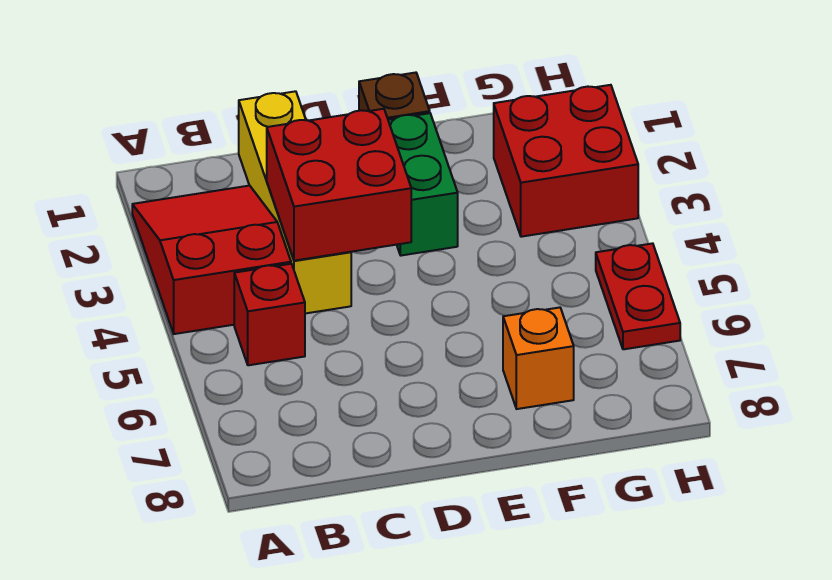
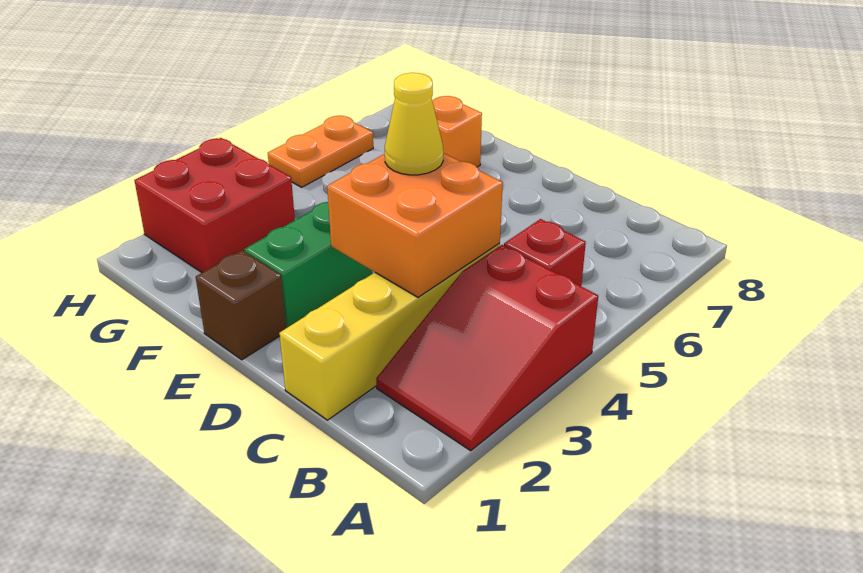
red brick C3:D4 level 2 -> orange brick C3:D4 level 2
none -> yellow cone D4 level 3
red plate H5:H6 level 1 -> orange plate H5:H6 level 1

